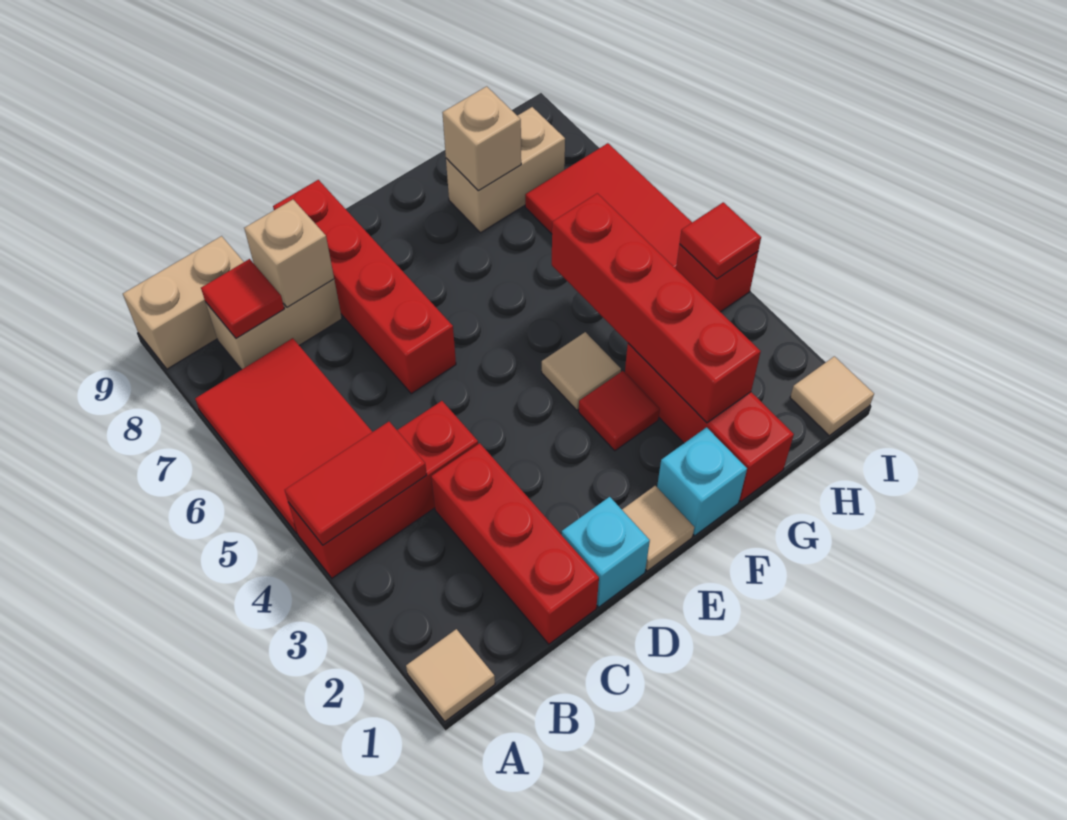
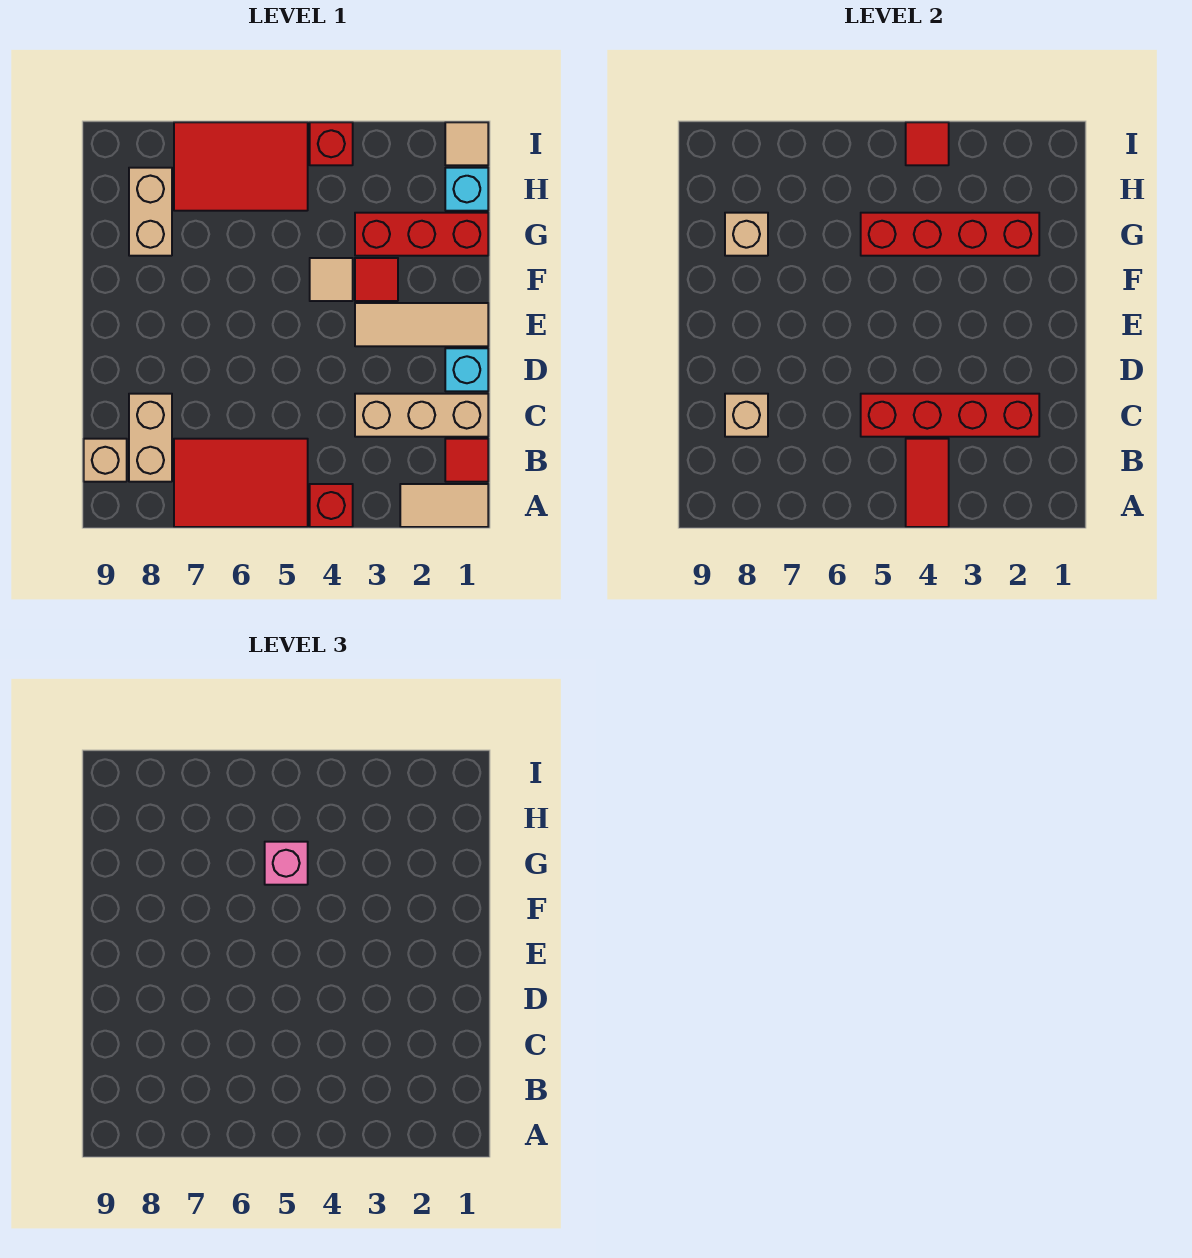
tan tile A1 level 1 -> tan tile A1:A2 level 1
red brick A4:C4 level 1 -> red brick A4 level 1
tan brick A9:B9 level 1 -> tan brick B9 level 1
red tile B8 level 2 -> red tile B1 level 1
red brick C1:C3 level 1 -> tan brick C1:C3 level 1
red brick D6:D9 level 1 -> red brick C2:C5 level 2
tan tile E1 level 1 -> tan tile E1:E3 level 1
cyan brick F1 level 1 -> cyan brick H1 level 1
none -> pink brick G5 level 3

